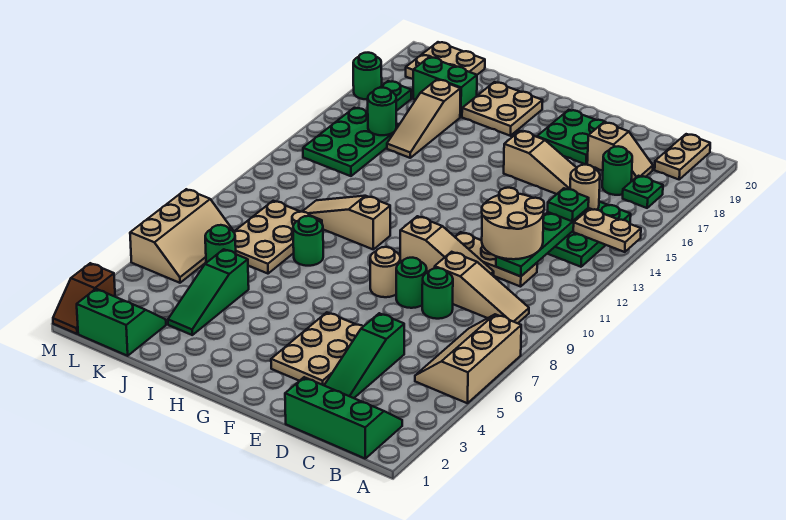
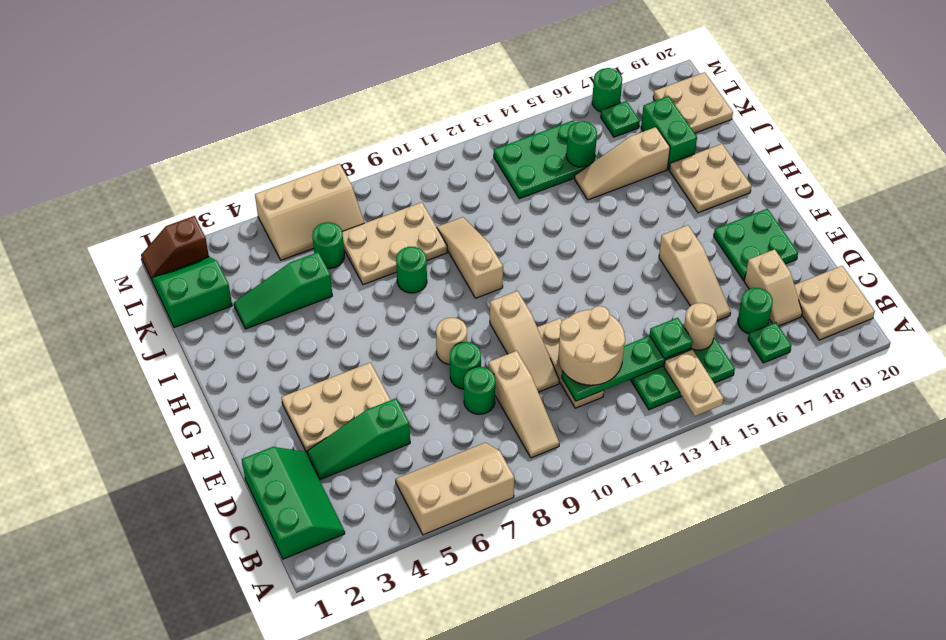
tan plate B19:B20 level 1 -> tan plate B19:C20 level 1
green slope K1:L2 level 1 top 1 -> green slope K1:L2 level 1 top K

